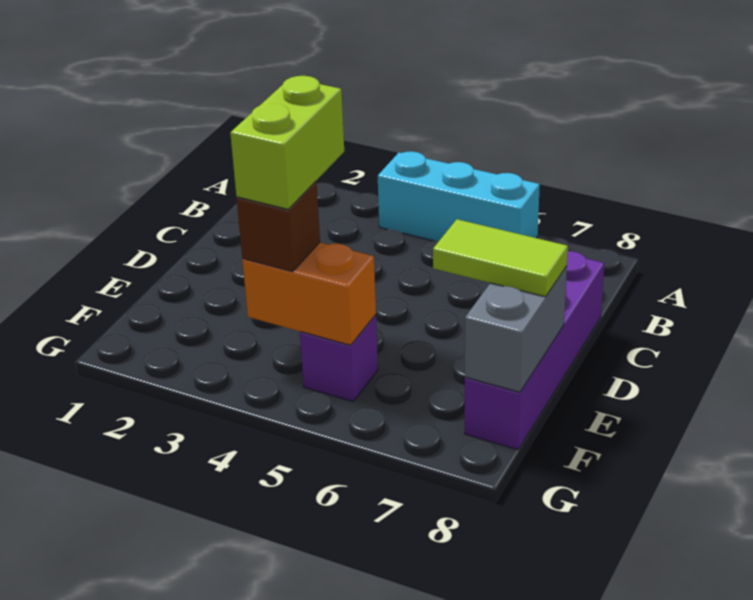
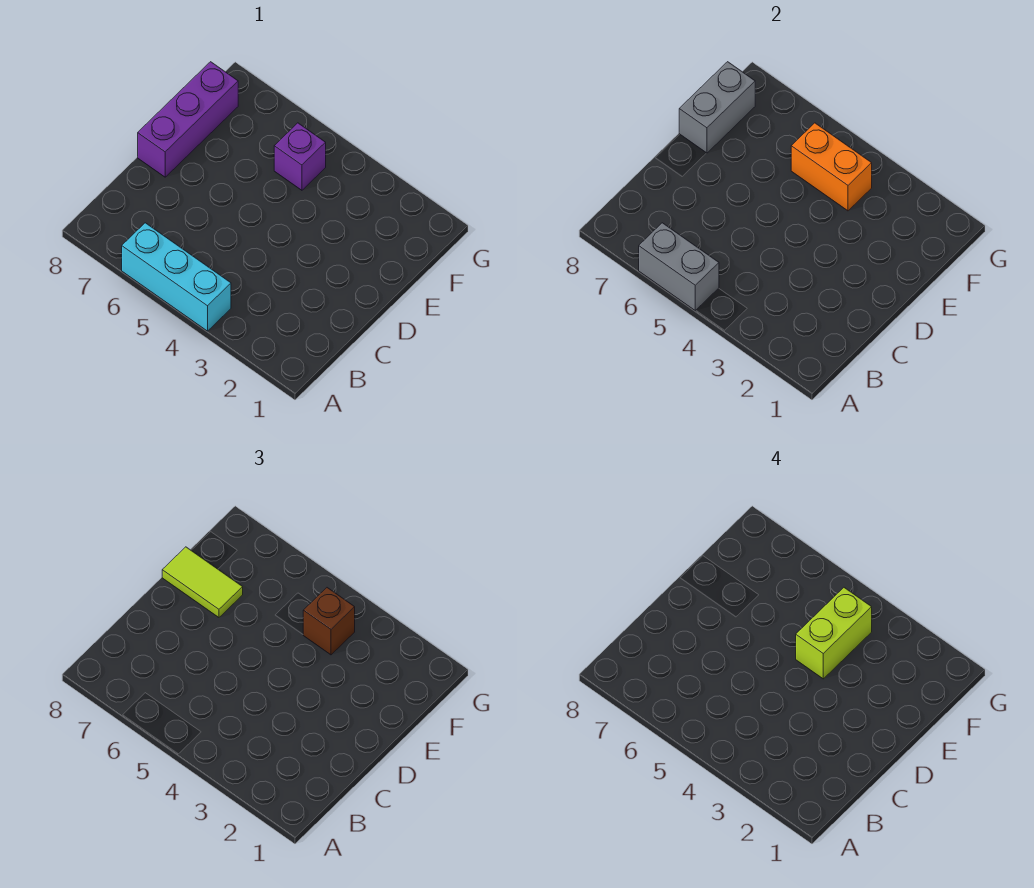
none -> grey brick A5:A6 level 2
purple brick C8:F8 level 1 -> purple brick D8:F8 level 1

